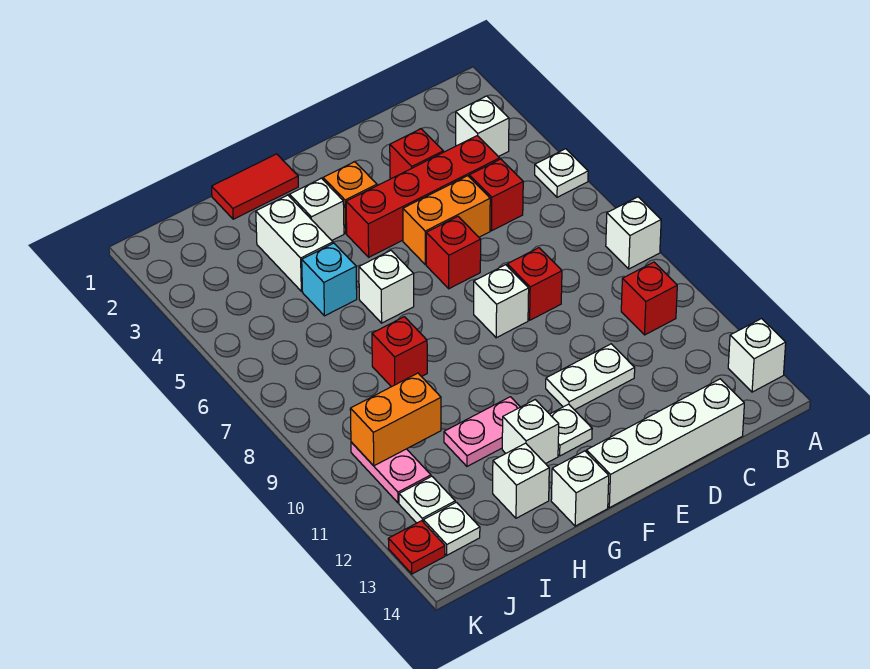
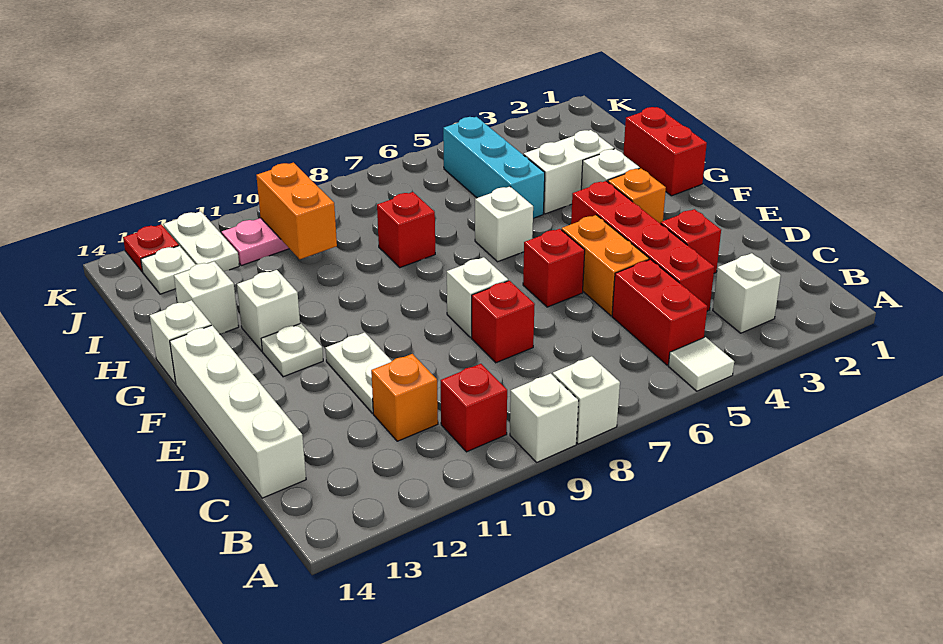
white plate A5 level 1 -> white tile A5 level 1
white brick A13 level 1 -> white brick A9 level 1
red brick C5 level 1 -> red brick B5:C5 level 1
none -> orange brick C11 level 1
red tile G1:H1 level 1 -> red brick G1:H1 level 1
pink plate G11:H11 level 1 -> none
cyan brick H5 level 1 -> cyan brick H5:J5 level 1
white plate J12 level 1 -> white plate J12:K12 level 1

